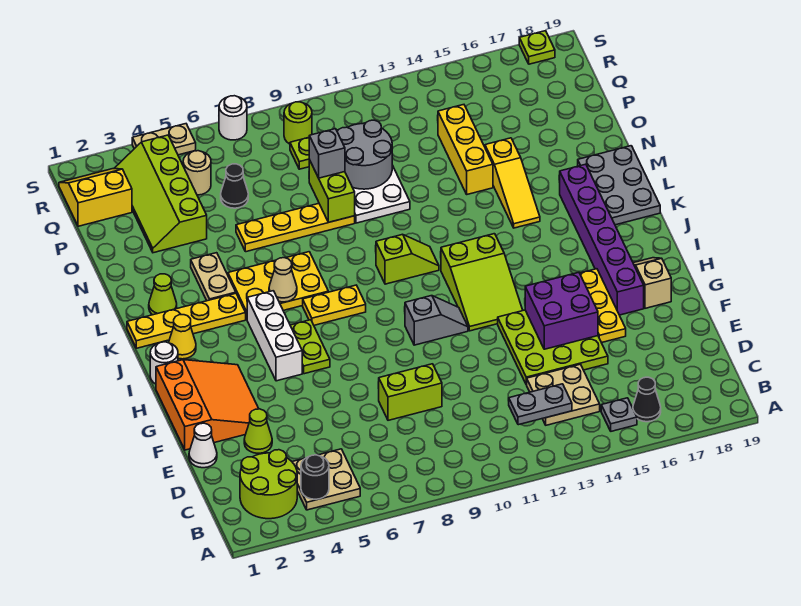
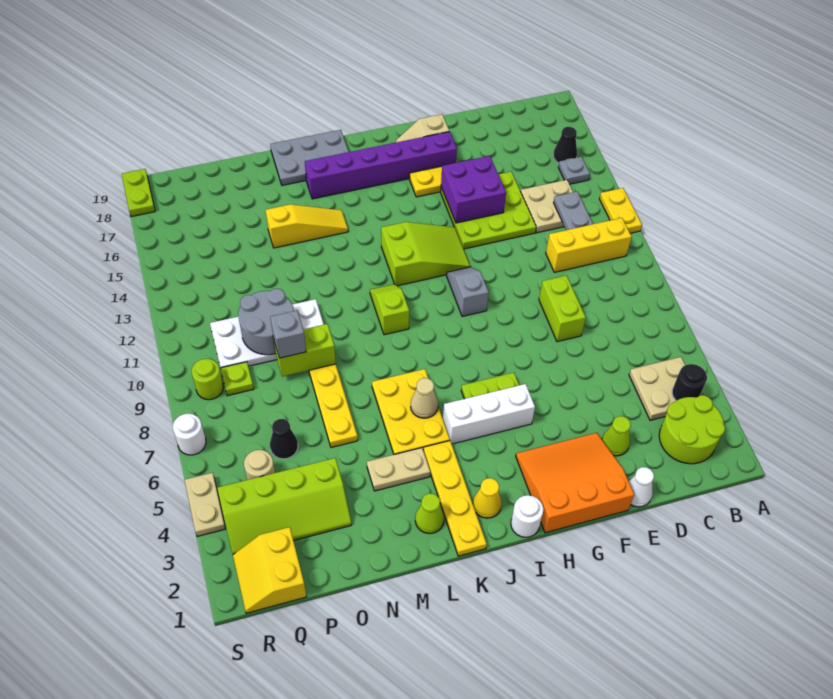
yellow plate J7:J8 level 1 -> yellow plate A12:A13 level 1
yellow brick N14:P14 level 1 -> yellow brick B11:D11 level 1
lime plate S18 level 1 -> lime plate S18:S19 level 1

